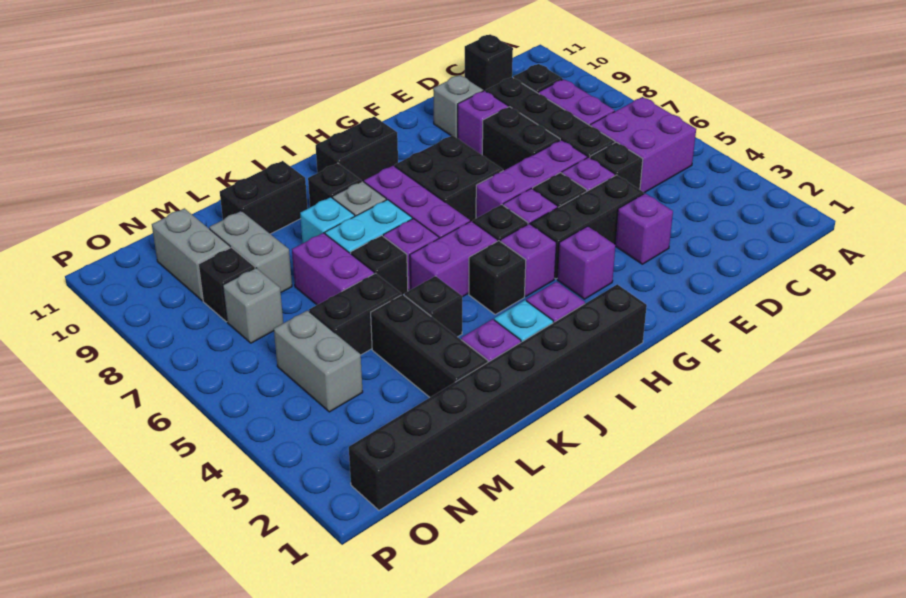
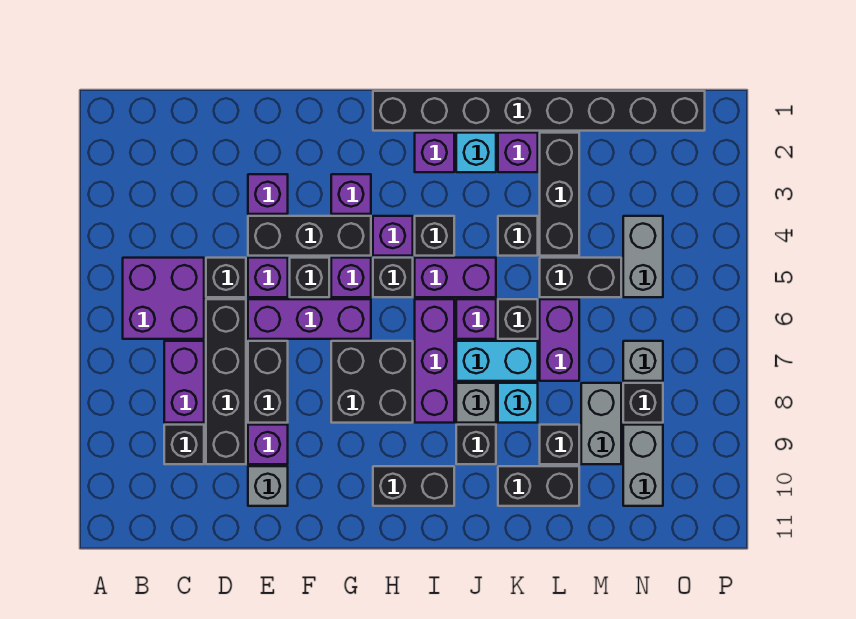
black brick C11 level 1 -> black brick L9 level 1

